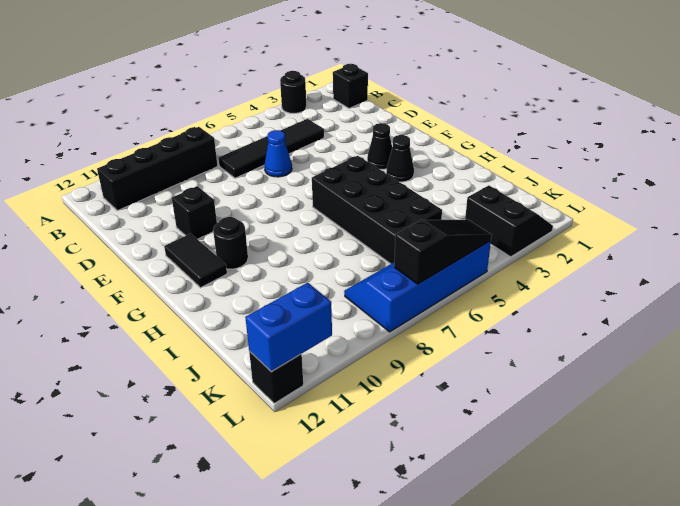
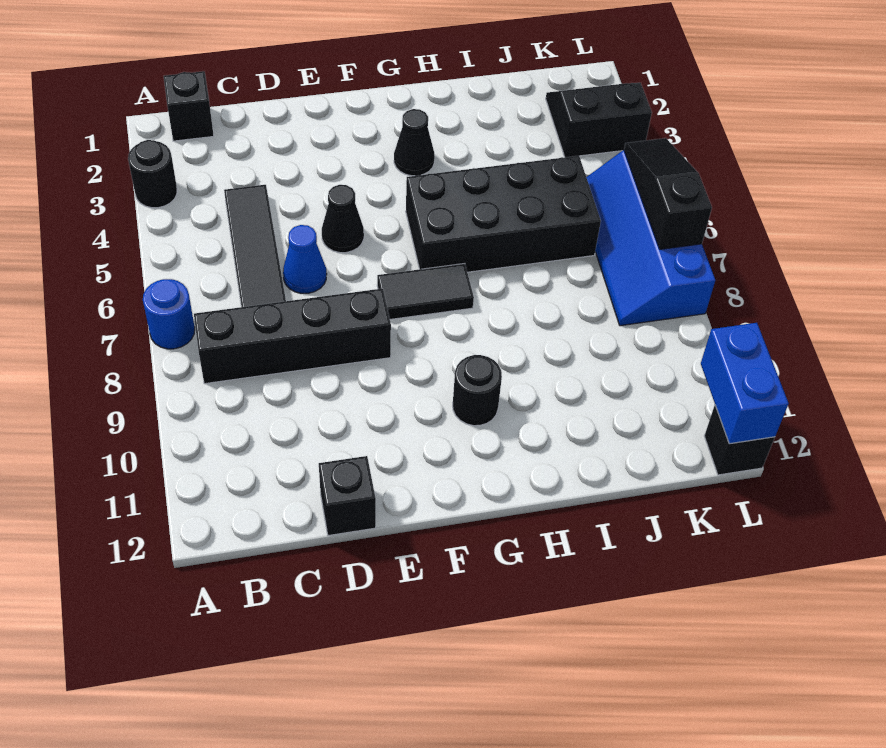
none -> blue round brick A7 level 1
black brick B8:B11 level 1 -> black brick B8:E8 level 1
black brick E10 level 1 -> black brick D12 level 1
black cone F3 level 1 -> black cone E5 level 1
black tile F11:G11 level 1 -> black tile F7:G7 level 1

